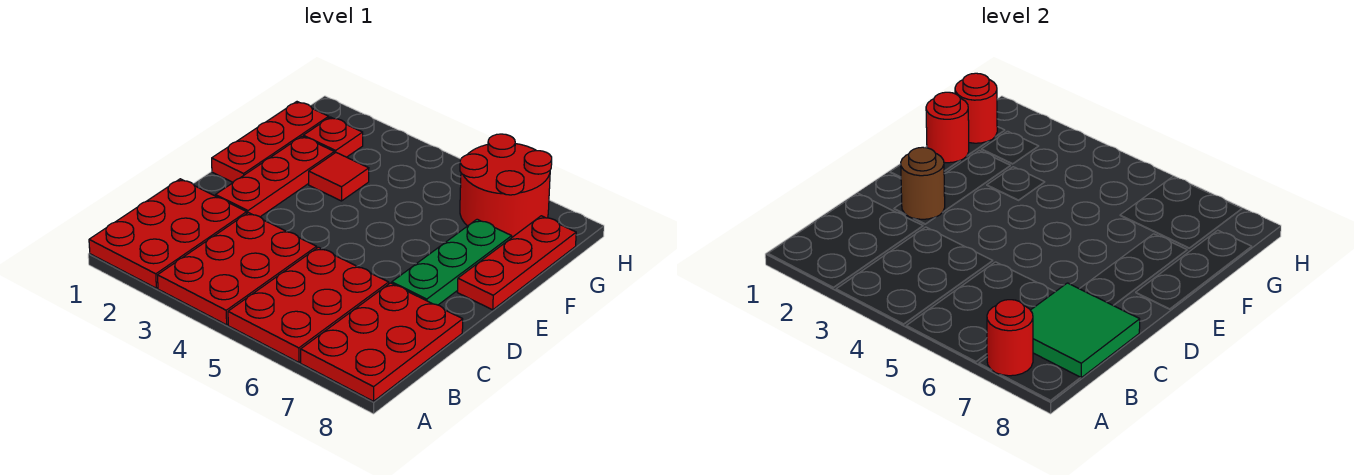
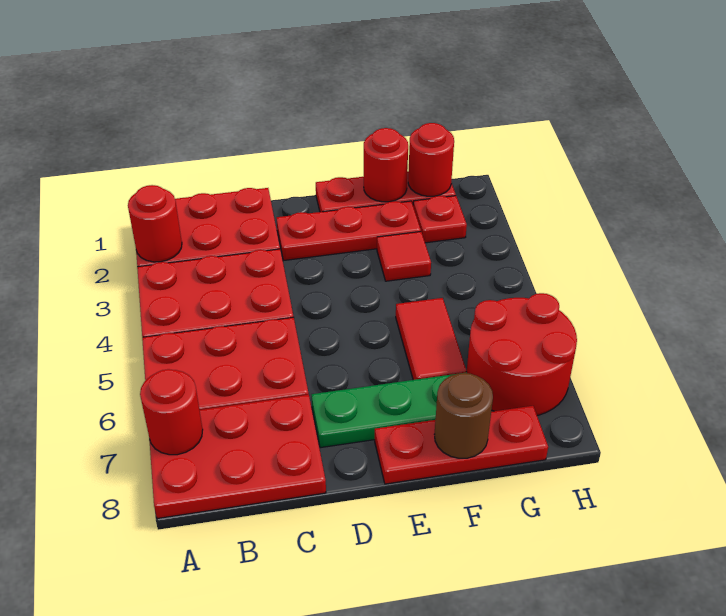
none -> red round brick A2 level 2
green tile B7:C8 level 2 -> none
brown round brick D2 level 2 -> brown round brick F8 level 2
none -> red tile F5:F6 level 1

